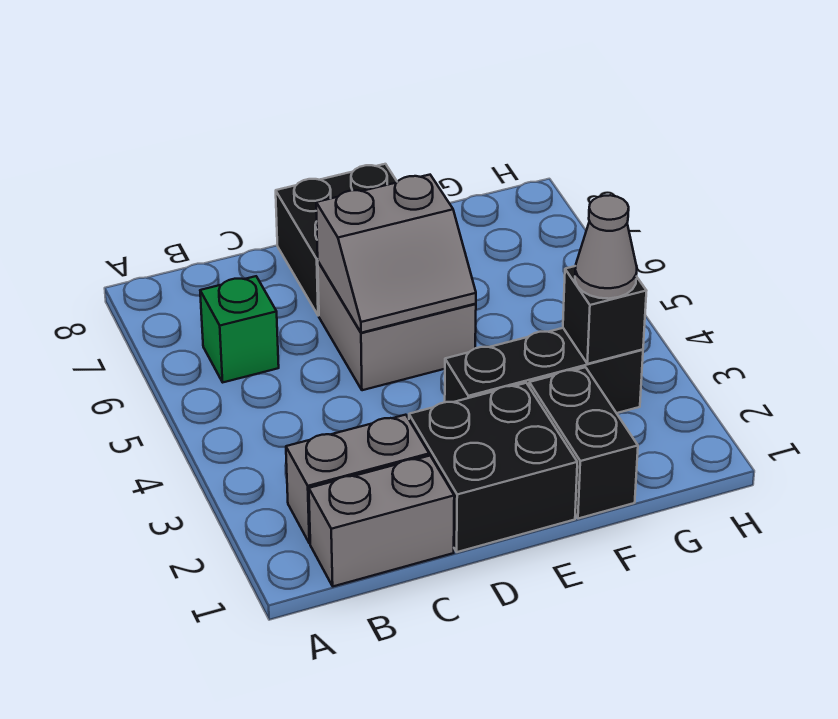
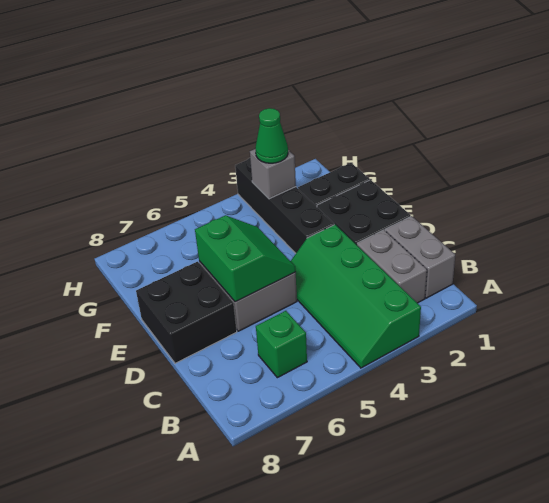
none -> green slope A3:D4 level 1 top 3
grey slope D5:E6 level 2 top 6 -> green slope D5:E6 level 2 top 6
black brick E3:G3 level 1 -> black brick E3:H3 level 1
black brick G3 level 2 -> grey brick G3 level 2
grey cone G3 level 3 -> green cone G3 level 3

